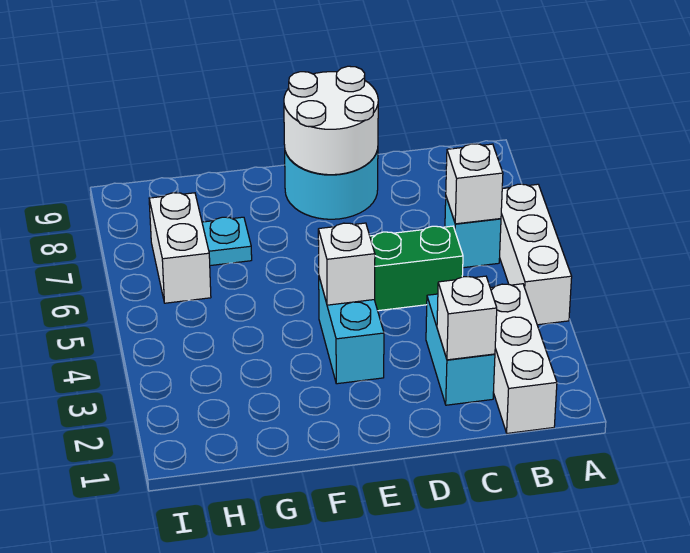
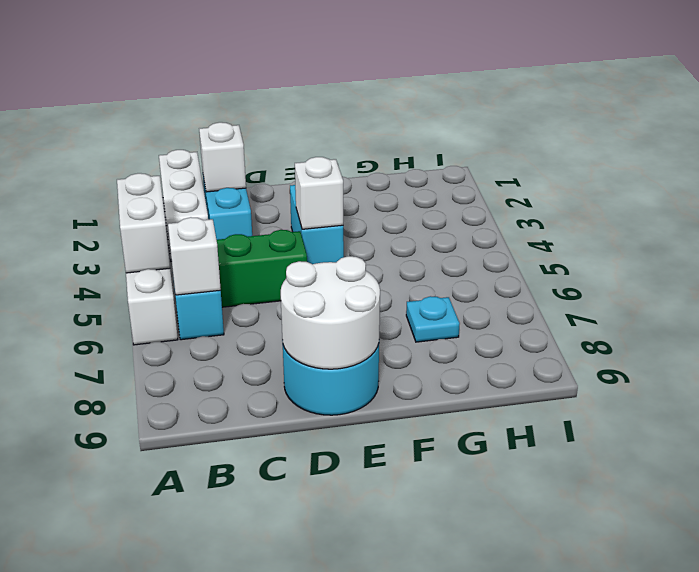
white brick H6:H7 level 1 -> white brick A4:A5 level 2

